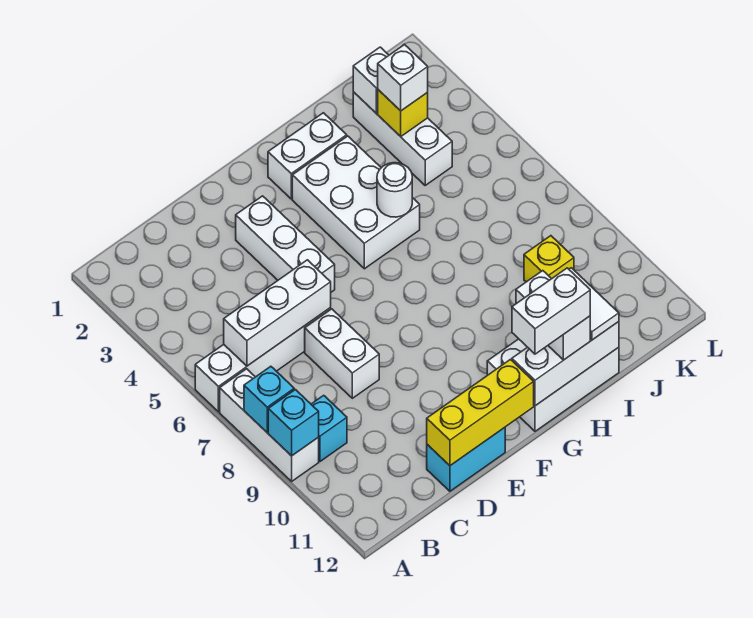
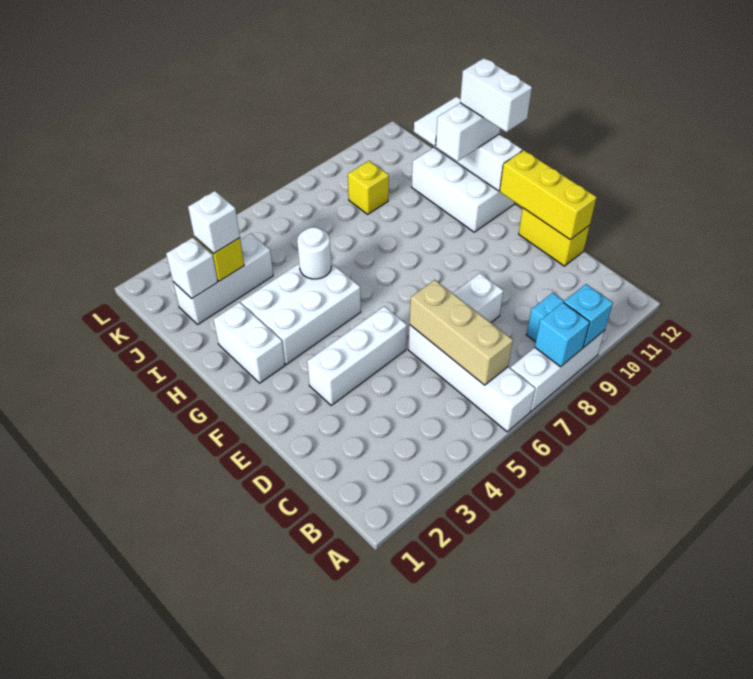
white brick B6:D6 level 2 -> tan brick B6:D6 level 2
cyan brick D12:E12 level 1 -> yellow brick D12:E12 level 1

